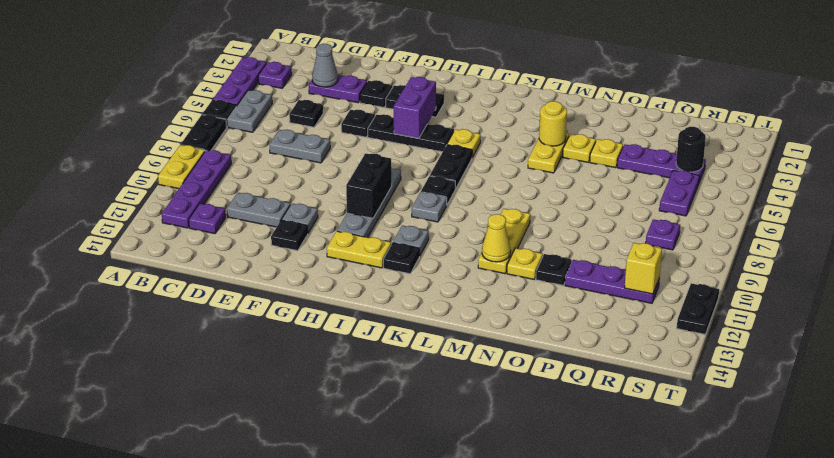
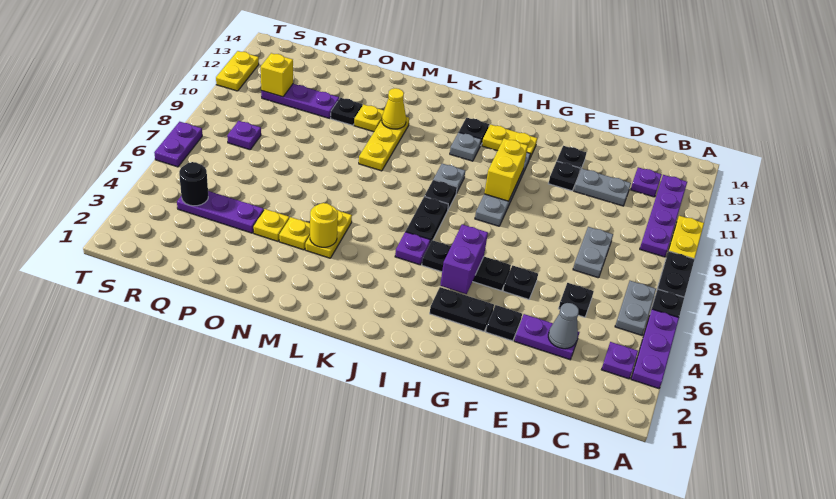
grey plate D7:E7 level 1 -> grey plate D7:D8 level 1
grey plate F11 level 1 -> black plate F11 level 1
black brick H9:H10 level 2 -> yellow brick H9:H10 level 2
yellow plate J5 level 1 -> purple plate J5 level 1
purple plate R5:R6 level 1 -> purple plate T6:T7 level 1
black plate T11:T12 level 1 -> yellow plate T11:T12 level 1

